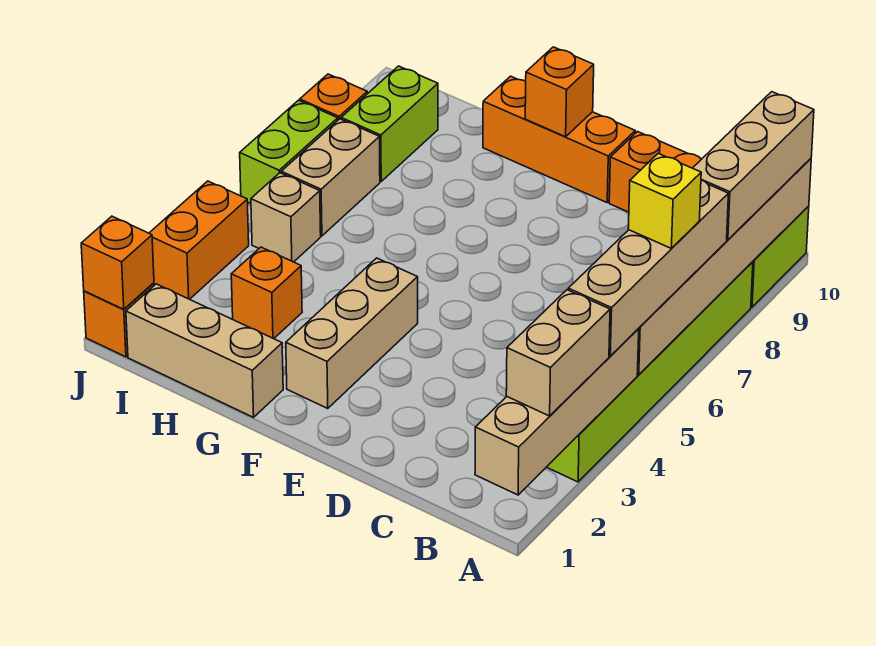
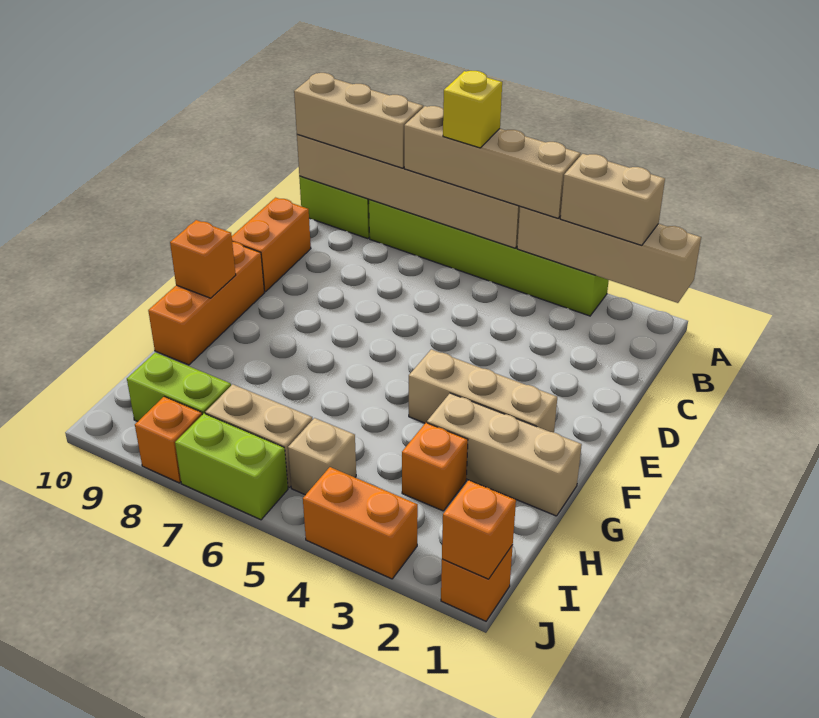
tan brick G1:I1 level 1 -> tan brick G1:G3 level 1

